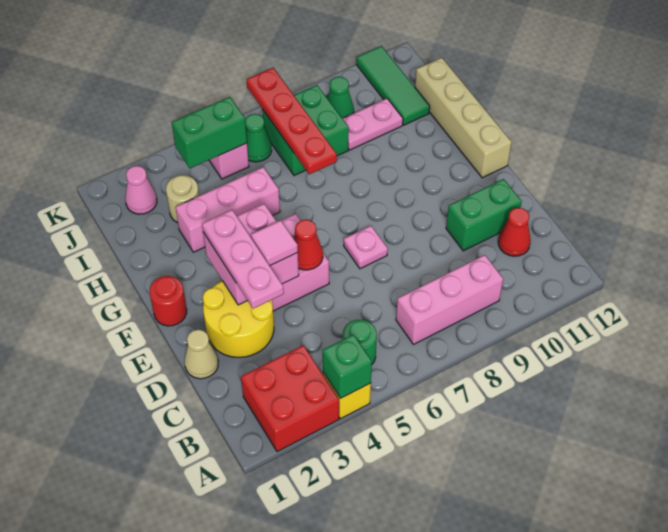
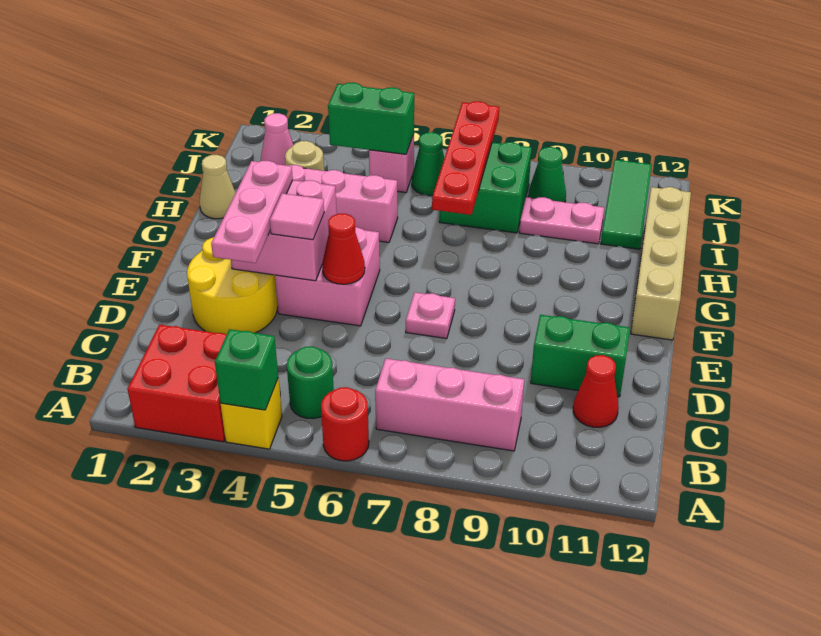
tan cone D1 level 1 -> tan cone H1 level 1
red round brick F1 level 1 -> red round brick A6 level 1

